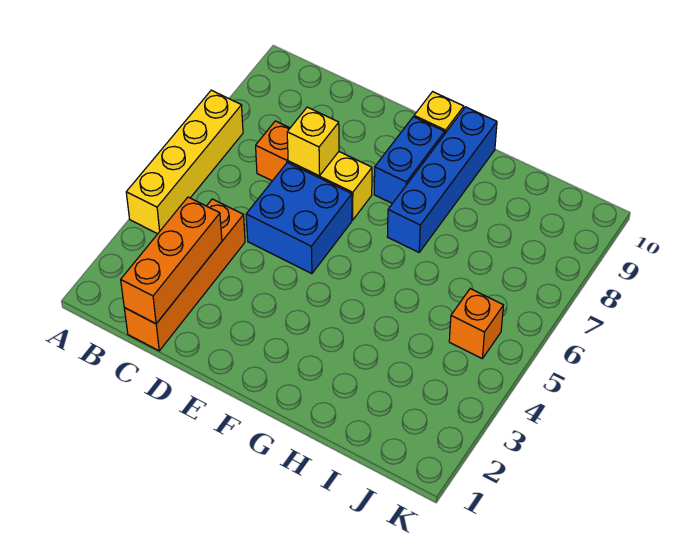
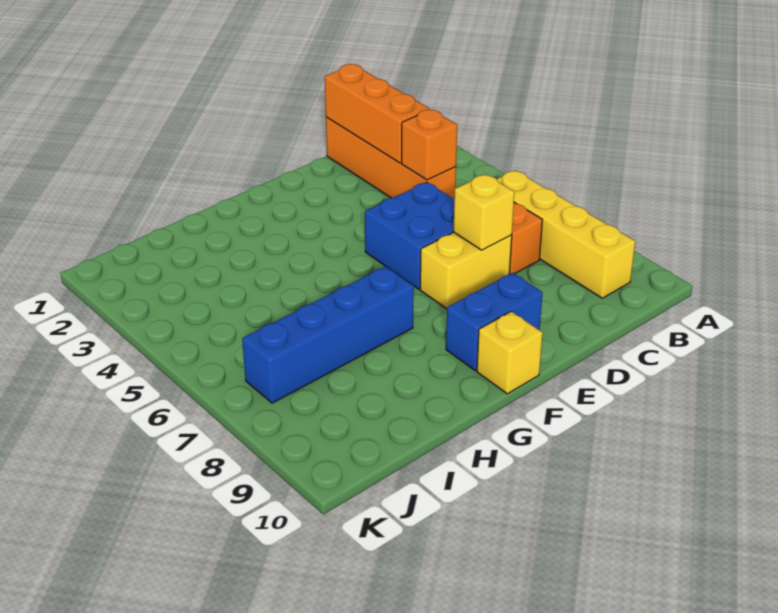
yellow brick A4:A7 level 1 -> yellow brick B6:B9 level 1
blue brick F8:F9 level 1 -> blue brick E9:F9 level 1
blue brick G7:G10 level 1 -> blue brick G7:J7 level 1
orange brick J5 level 1 -> orange brick C4 level 2

